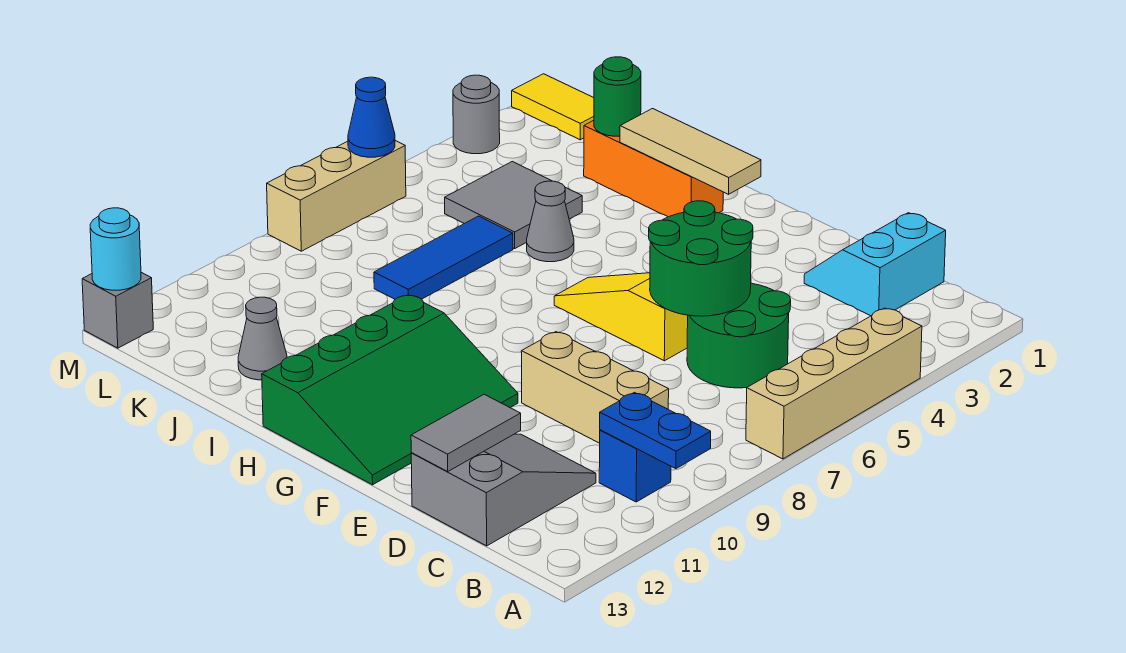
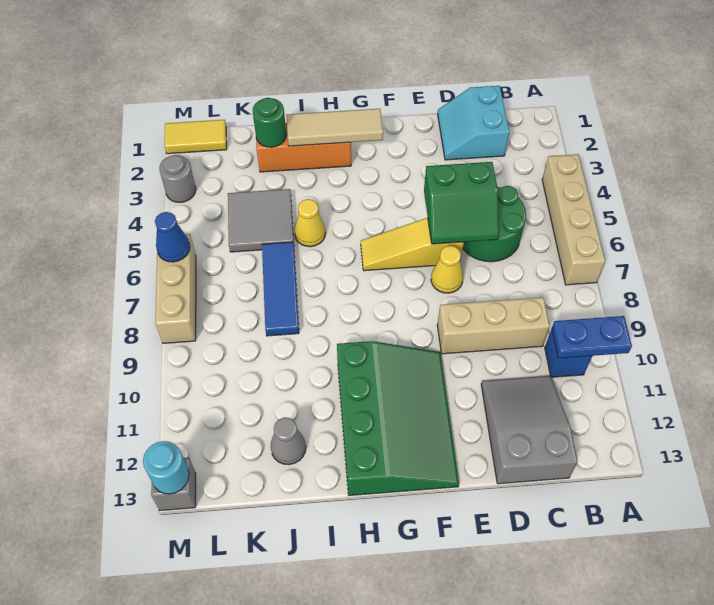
green round brick D5:E6 level 2 -> green slope D5:E6 level 2 top 5
grey tile D12:D13 level 2 -> none
none -> yellow cone E7 level 1
grey cone I5 level 1 -> yellow cone I5 level 1

